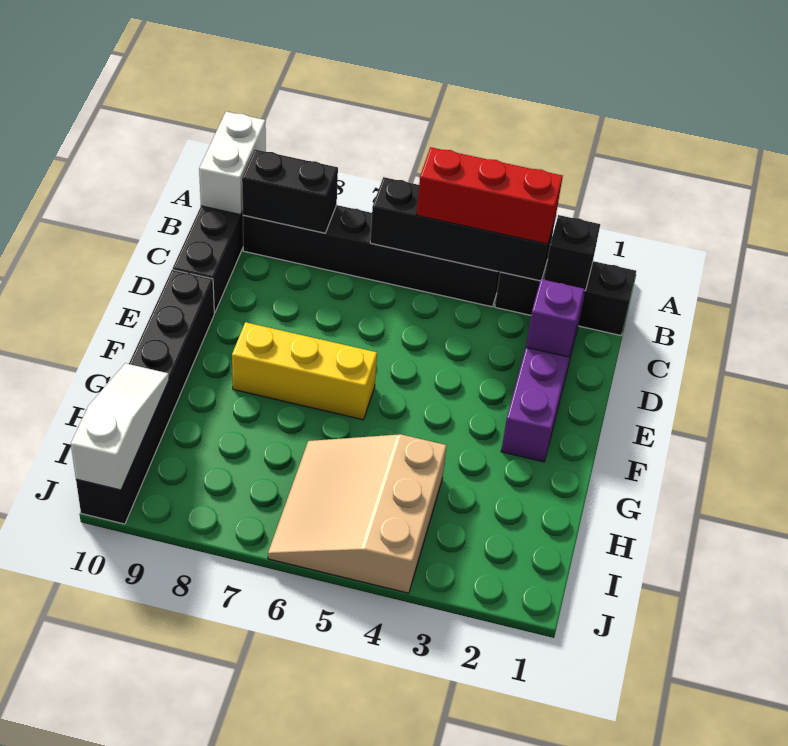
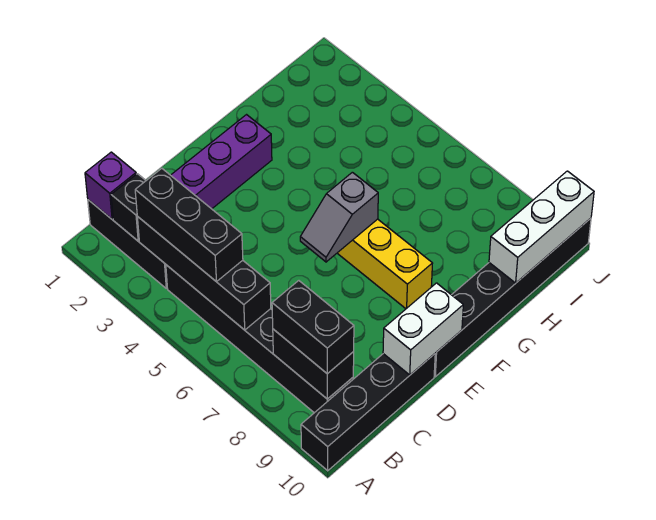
white brick A10:B10 level 2 -> white brick D10:E10 level 2
red brick B3:B5 level 3 -> black brick B3:B5 level 3
none -> black brick B8:B9 level 3
purple brick D2 level 2 -> purple brick B1 level 2
none -> grey slope E6:F6 level 2 top F
tan slope H4:J6 level 1 top 4 -> none
white slope H10:J10 level 2 top J -> white brick H10:J10 level 2

